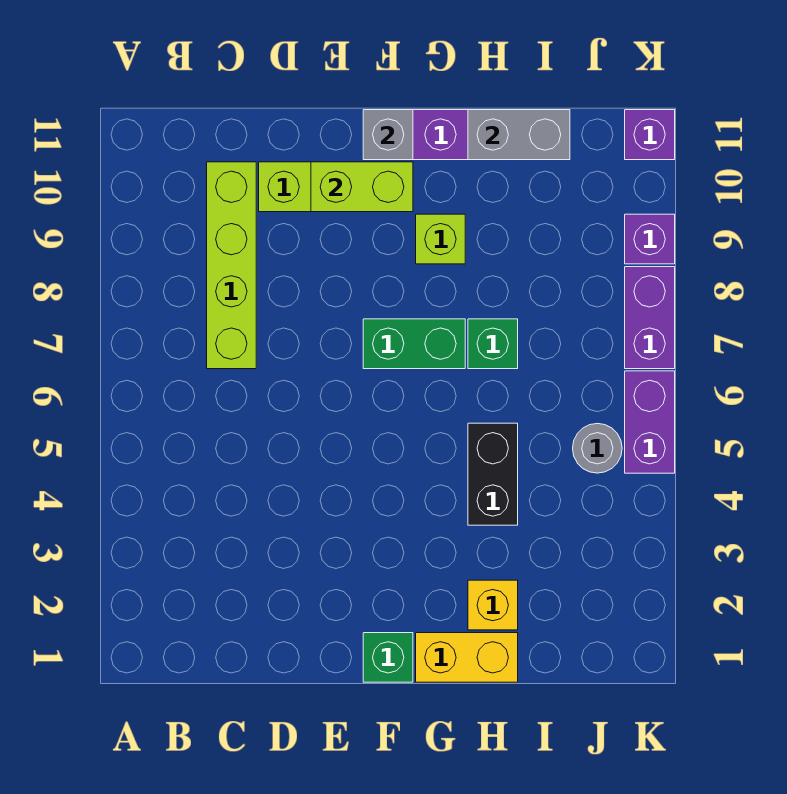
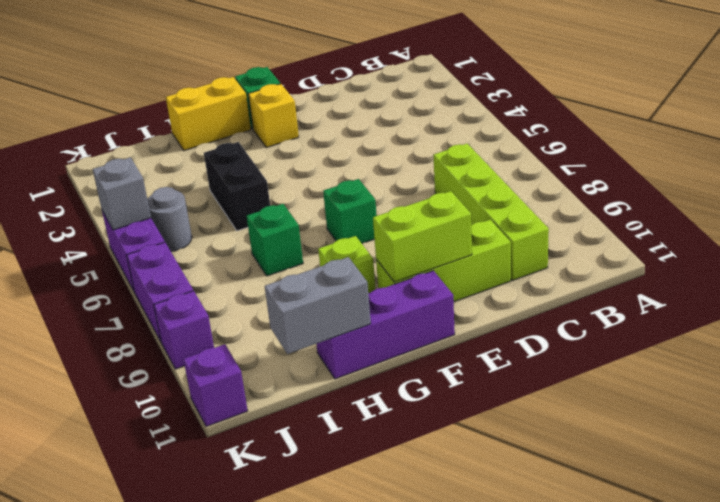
green brick F7:G7 level 1 -> green brick F7 level 1
grey brick F11 level 2 -> grey brick K5 level 2
yellow brick H2 level 1 -> yellow brick F2 level 1

